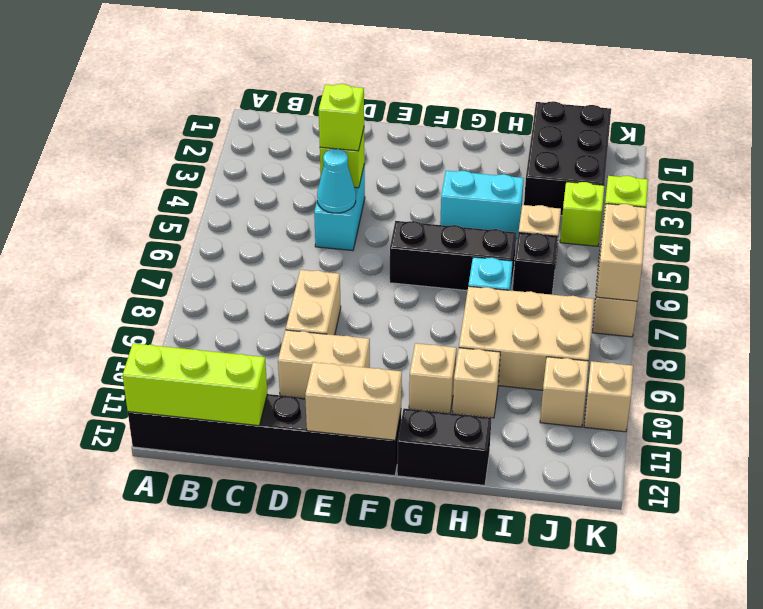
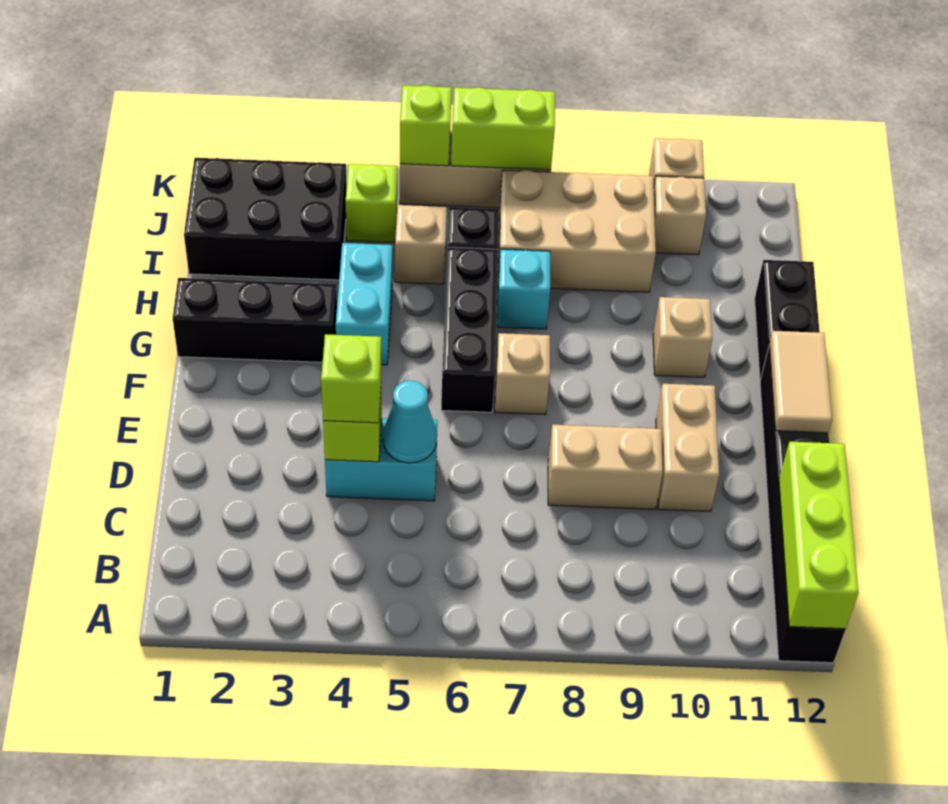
tan brick E12:F12 level 2 -> tan tile E12:F12 level 2
none -> black brick G1:G3 level 1
tan brick H8:J9 level 1 -> tan brick I7:J9 level 1
tan brick H10 level 1 -> tan brick F7 level 1
tan brick K6:K7 level 2 -> lime brick K6:K7 level 2

